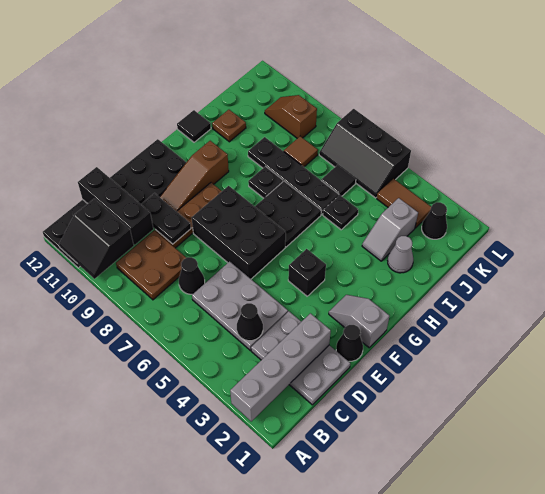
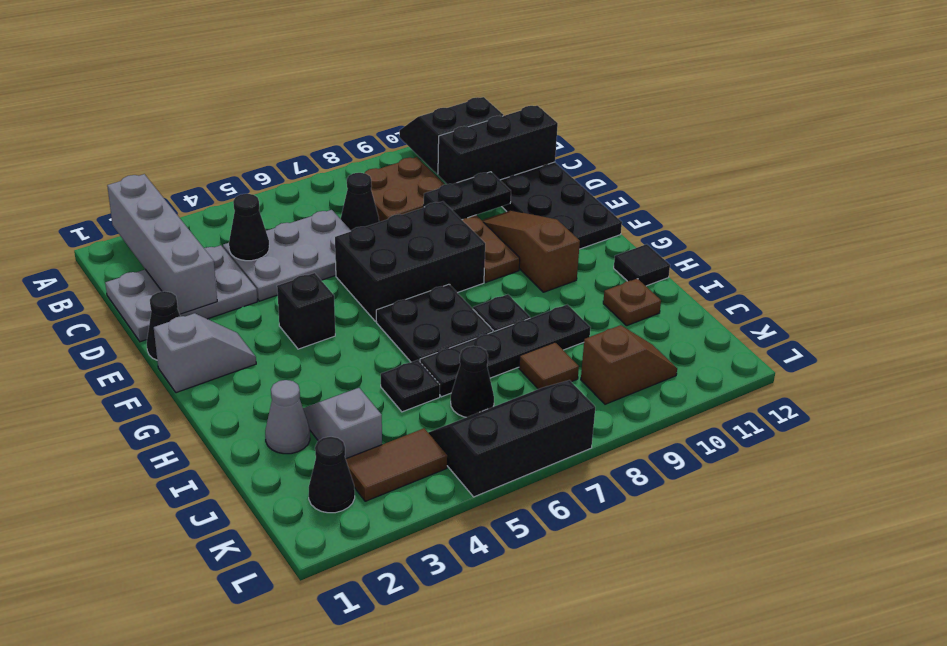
black tile J6 level 1 -> black cone J6 level 1

